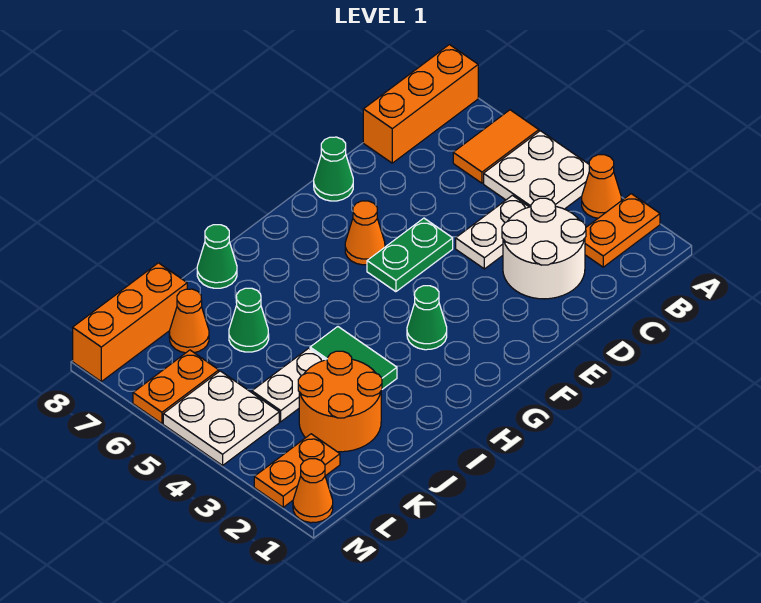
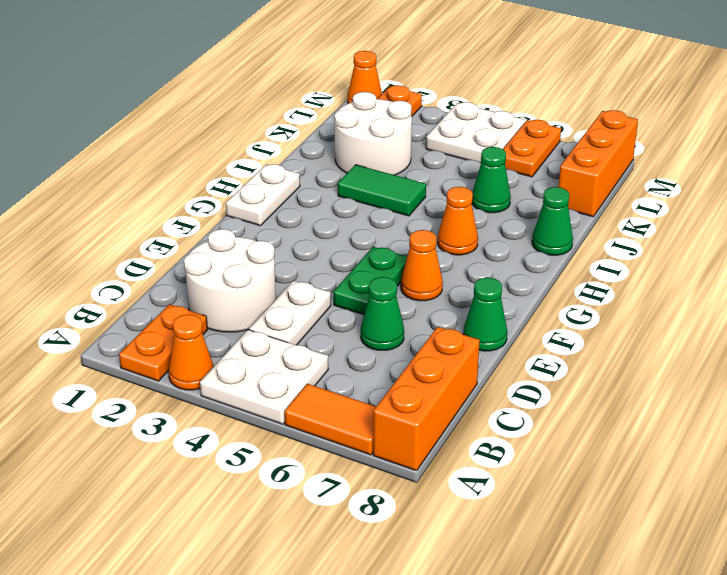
orange tile A6:B6 level 1 -> orange tile A6:A7 level 1
green cone G3 level 1 -> green cone D6 level 1
orange round brick J2:K3 level 1 -> white round brick J2:K3 level 1
white plate J4:K4 level 1 -> white plate G1:H1 level 1
orange cone K7 level 1 -> orange cone H6 level 1

